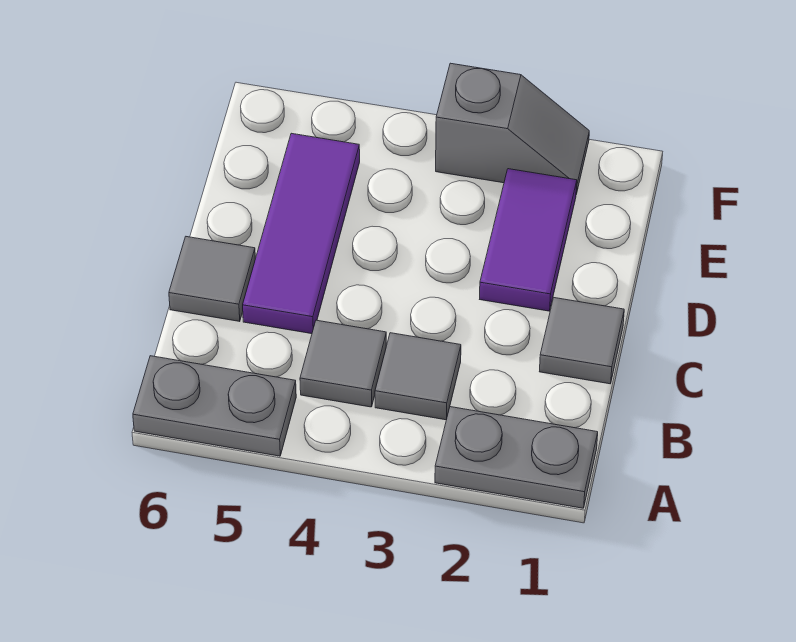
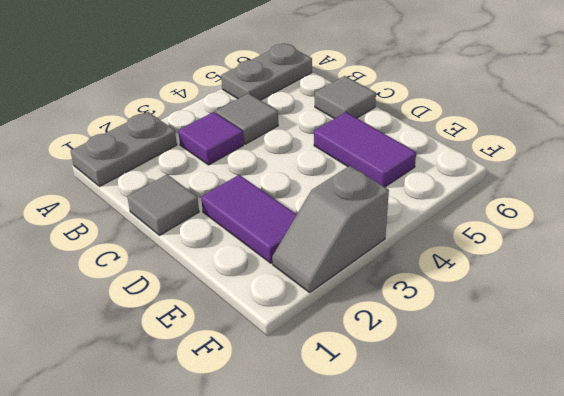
grey tile B3 level 1 -> purple tile B3 level 1
purple tile C5:E5 level 1 -> purple tile D5:E5 level 1

